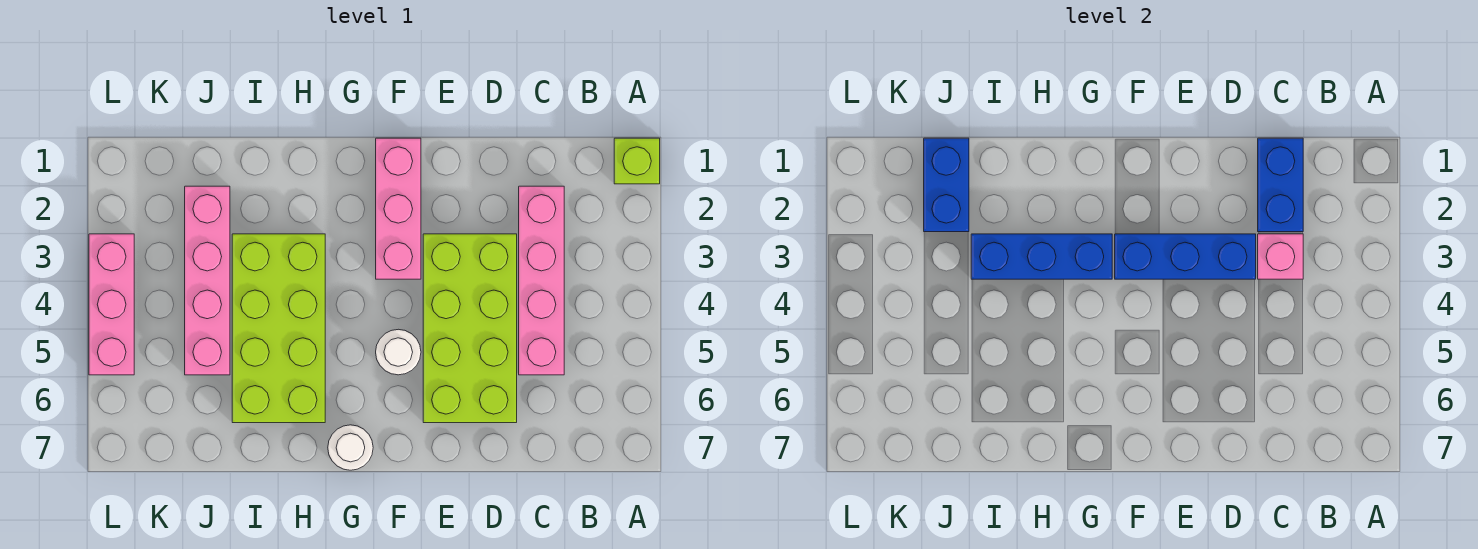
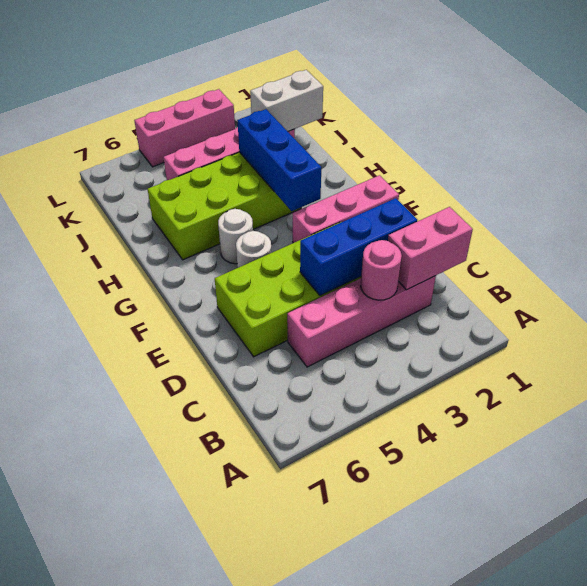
lime brick A1 level 1 -> none
blue brick C1:C2 level 2 -> pink brick C1:C2 level 2
pink brick C3 level 2 -> pink round brick C3 level 2
blue brick D3:F3 level 2 -> blue brick D2:D4 level 2
white round brick G7 level 1 -> white round brick G5 level 1
blue brick J1:J2 level 2 -> white brick J1:J2 level 2

